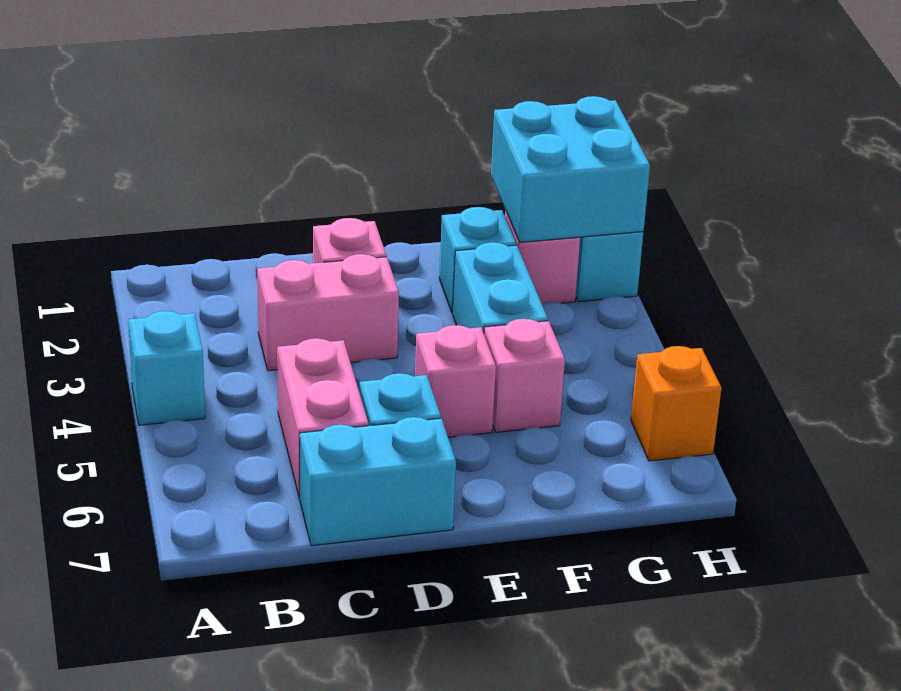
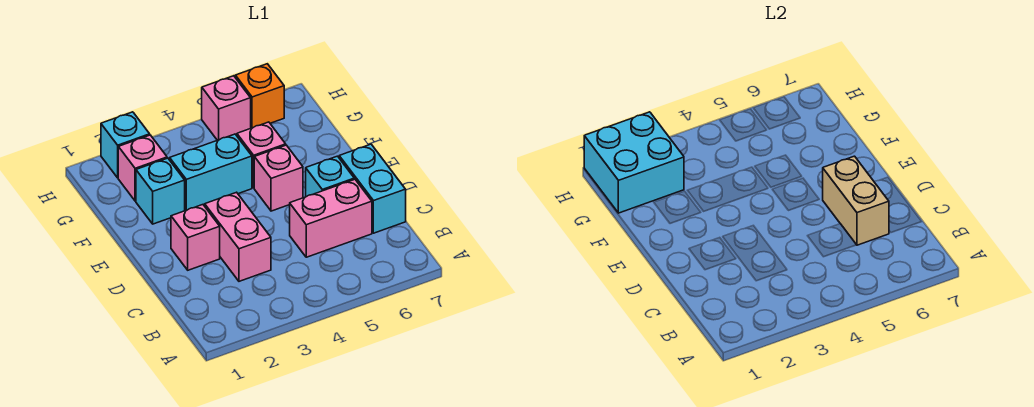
cyan brick A4 level 1 -> none
none -> tan brick C6:D6 level 2
none -> pink brick H5 level 1

